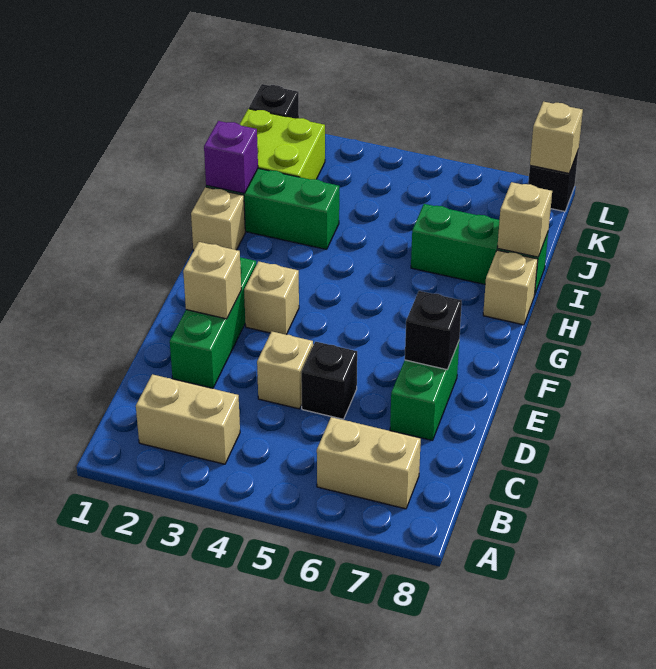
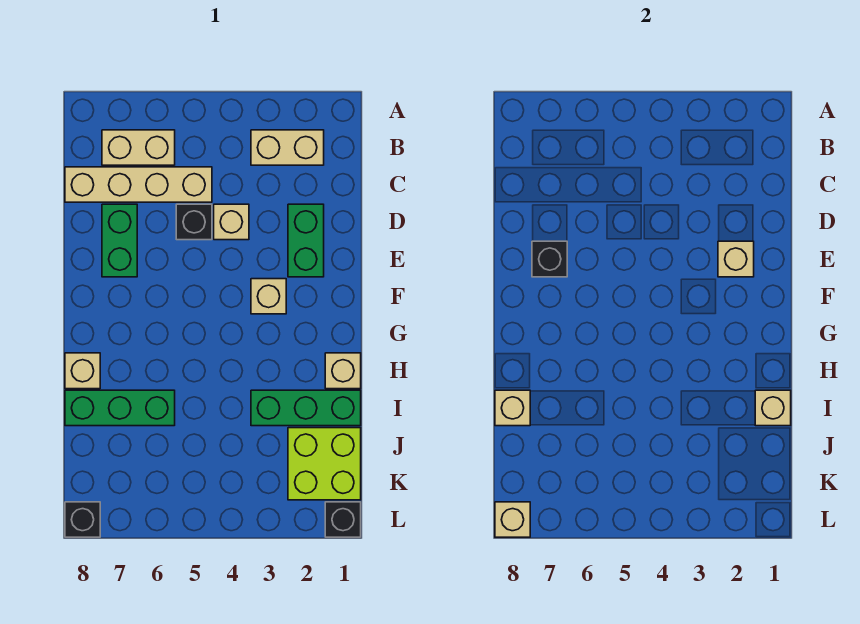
none -> tan brick C5:C8 level 1
green brick D2:F2 level 1 -> green brick D2:E2 level 1
purple brick I1 level 2 -> tan brick I1 level 2

